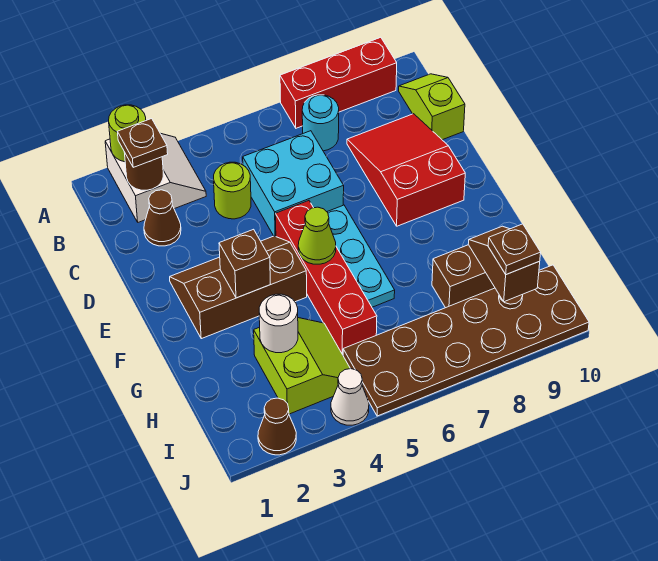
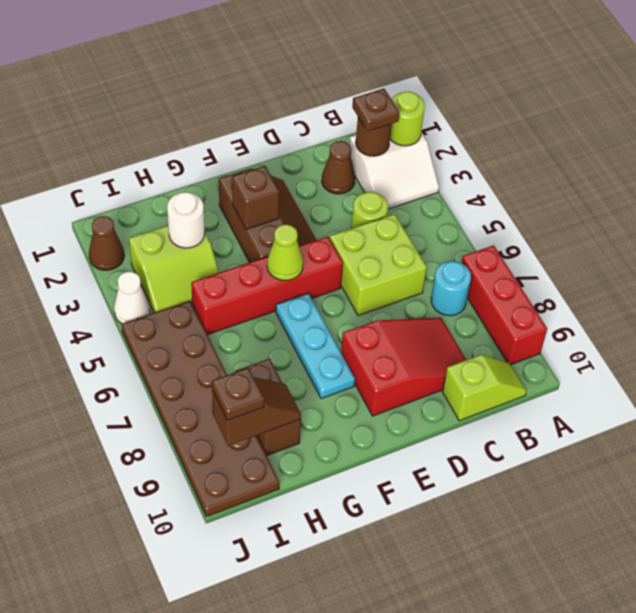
cyan brick C5:D6 level 1 -> lime brick C5:D6 level 1
cyan plate E6:G6 level 1 -> cyan plate F6:F8 level 1

